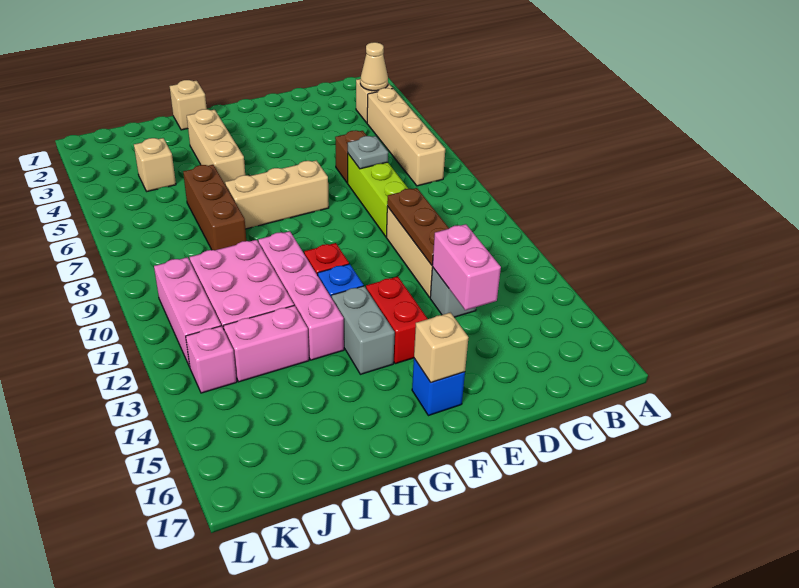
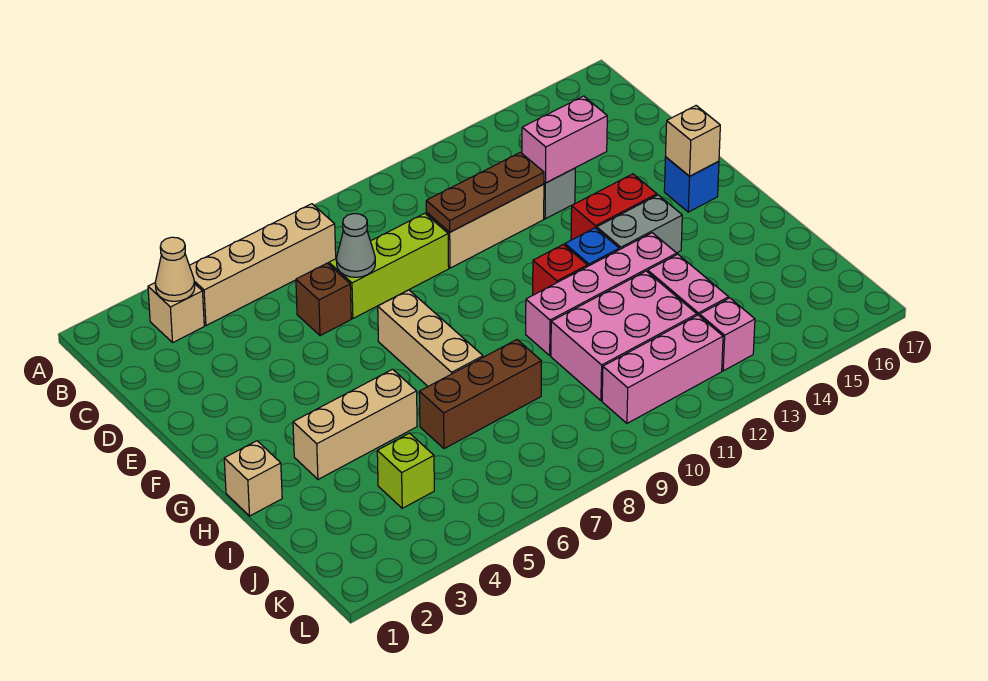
grey plate D7 level 2 -> grey cone D7 level 2
tan brick J4 level 1 -> lime brick J4 level 1

